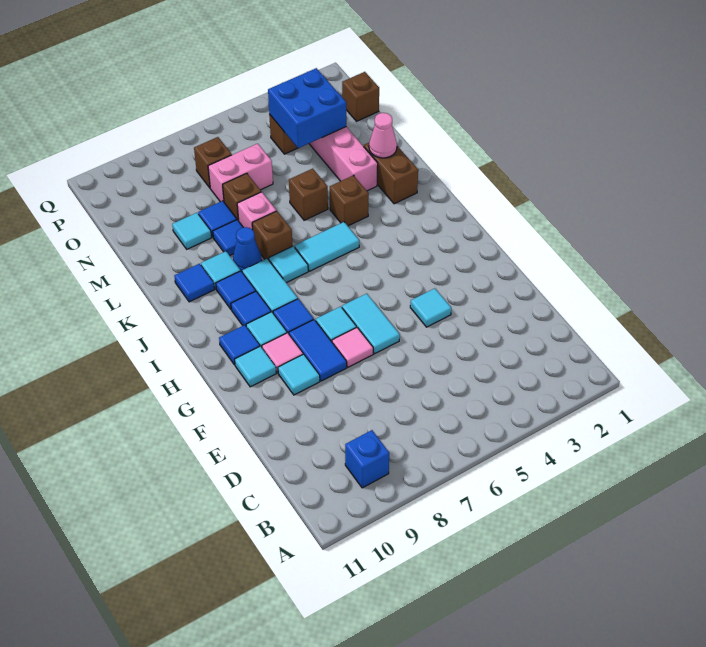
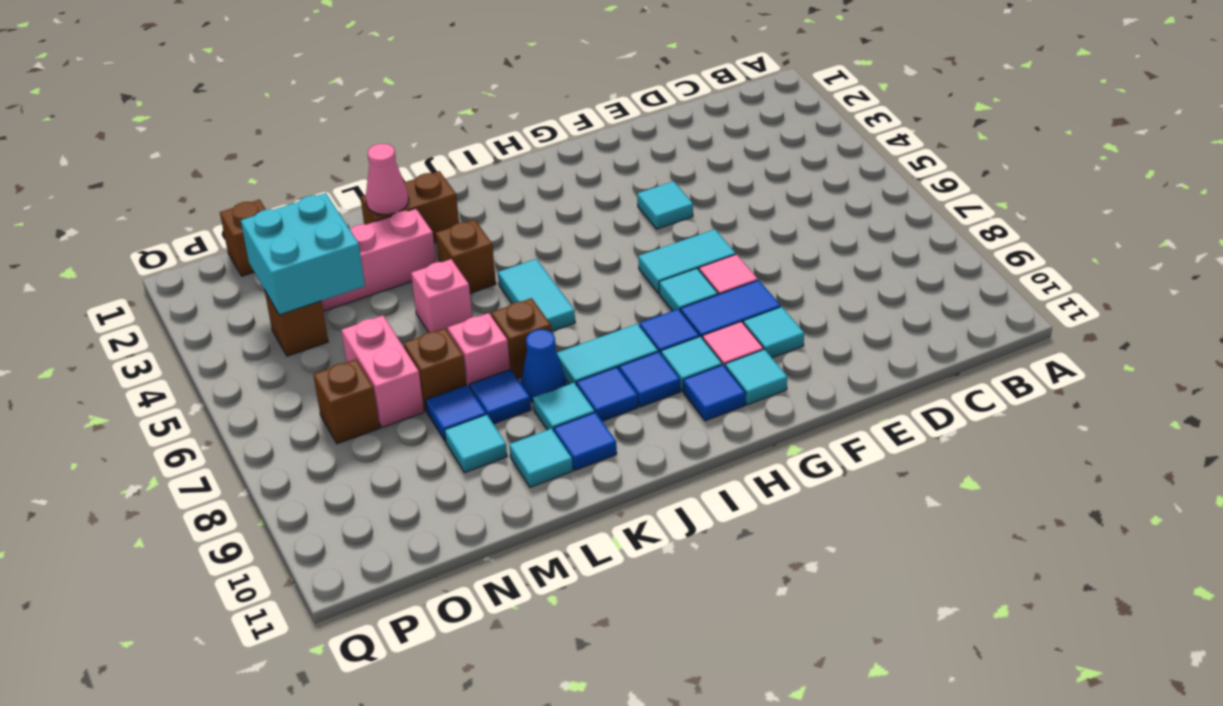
blue brick B9 level 1 -> none
cyan tile J7 level 1 -> cyan tile L10 level 1
brown brick L5 level 1 -> pink brick L5 level 1
blue brick N3:O4 level 2 -> cyan brick N3:O4 level 2

